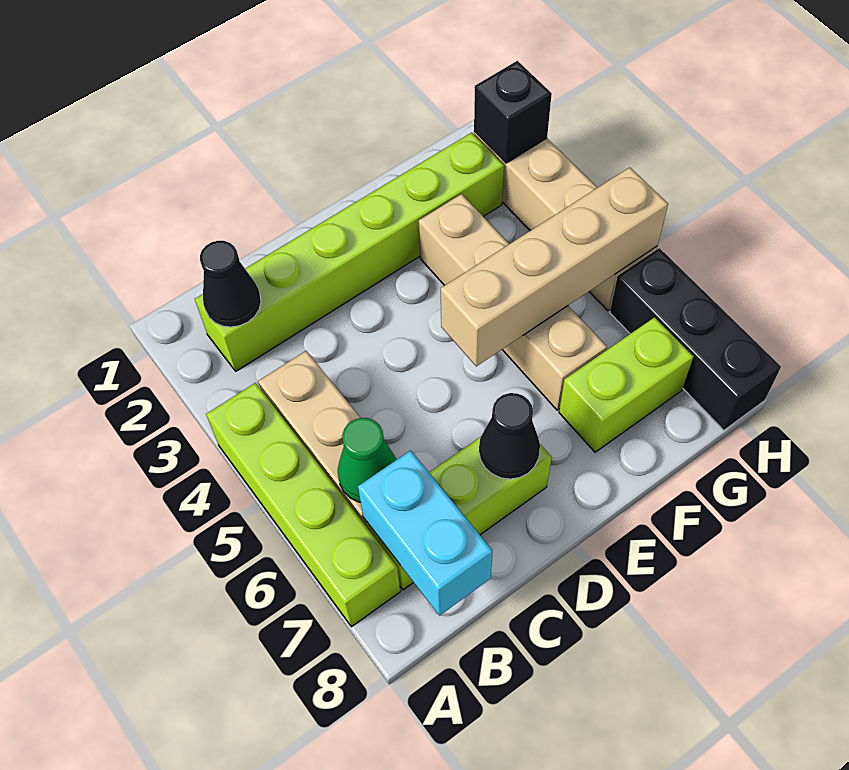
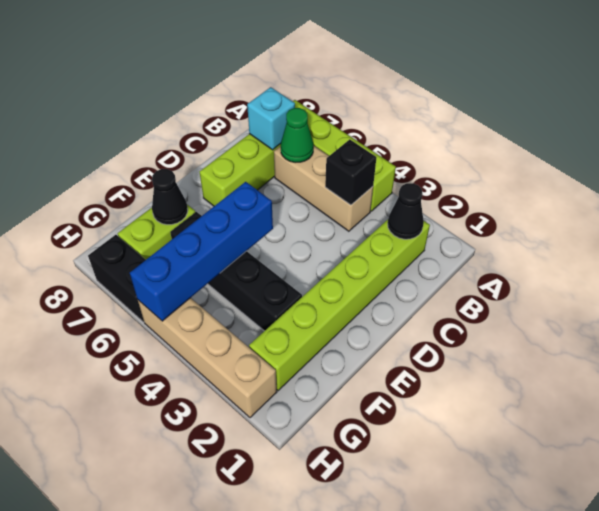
cyan brick B7:B8 level 2 -> cyan brick B7 level 2
black cone D7 level 2 -> black cone F7 level 2
tan brick E5:H5 level 2 -> blue brick E5:H5 level 2
tan brick F3:F6 level 1 -> black brick F3:F6 level 1
black brick H2 level 2 -> black brick B4 level 2
black brick H6:H8 level 1 -> black brick H6:H7 level 1

